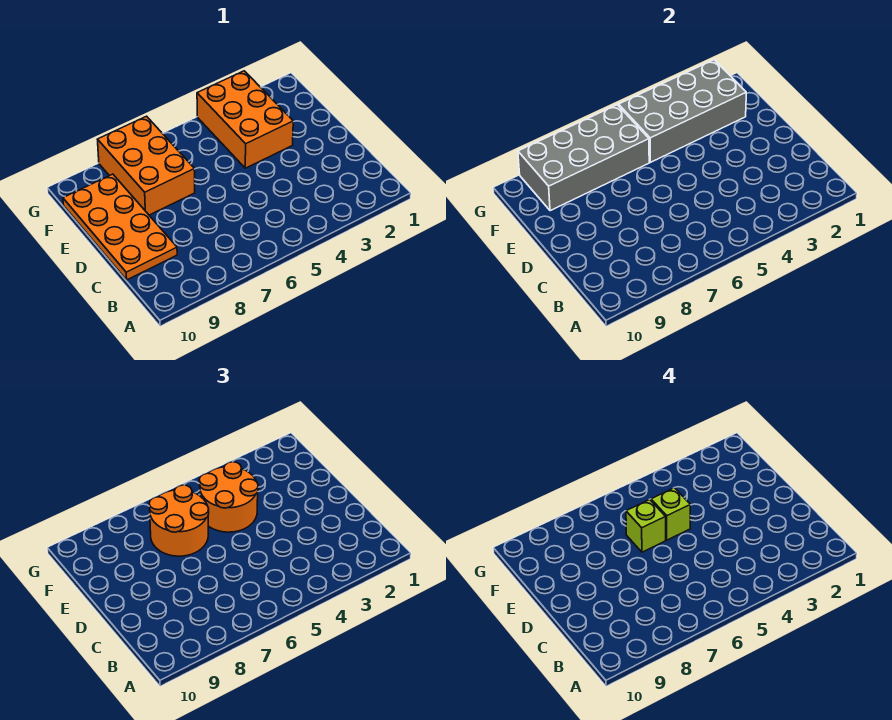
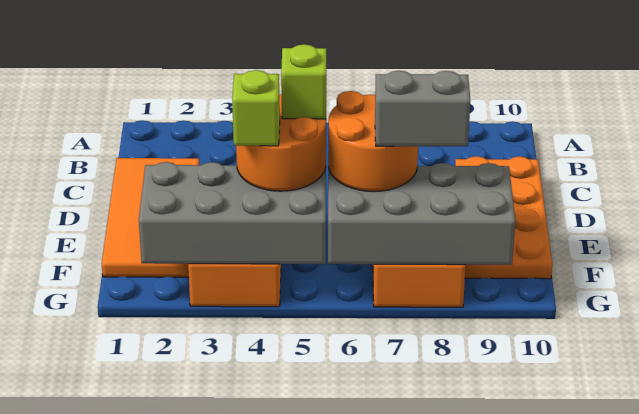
none -> orange tile C1:F2 level 1
lime brick E6 level 4 -> lime brick F4 level 4
none -> grey brick F7:F8 level 4

